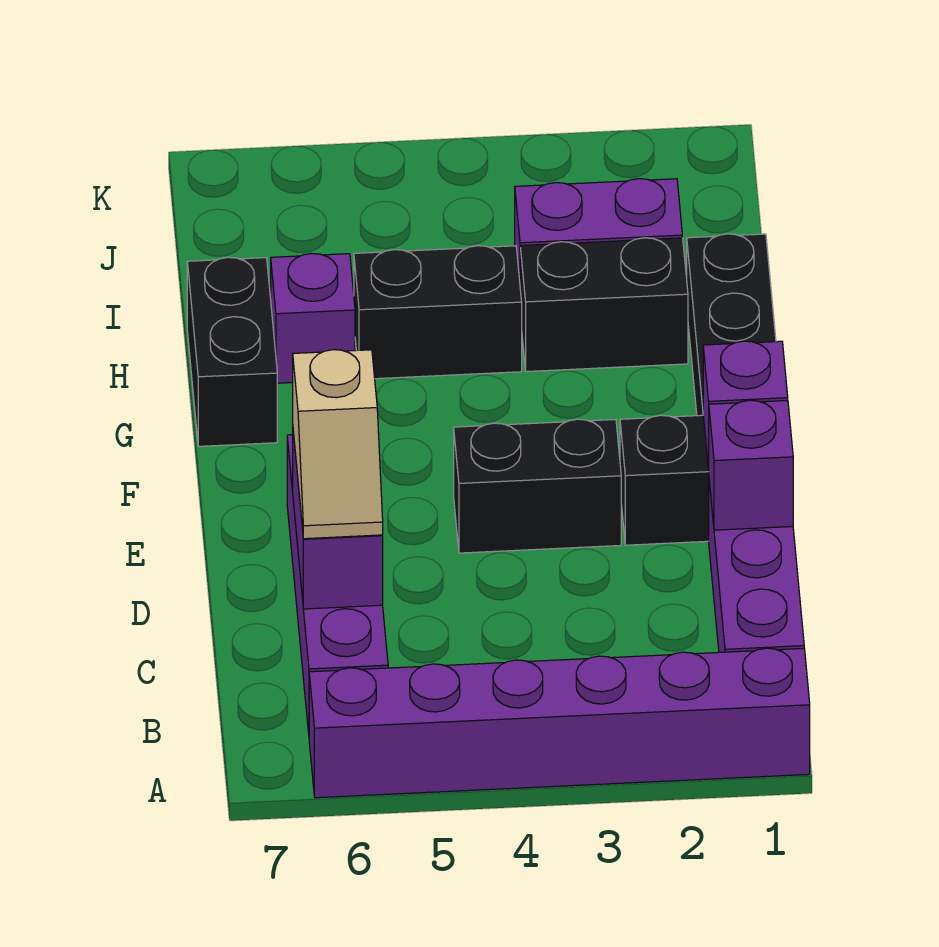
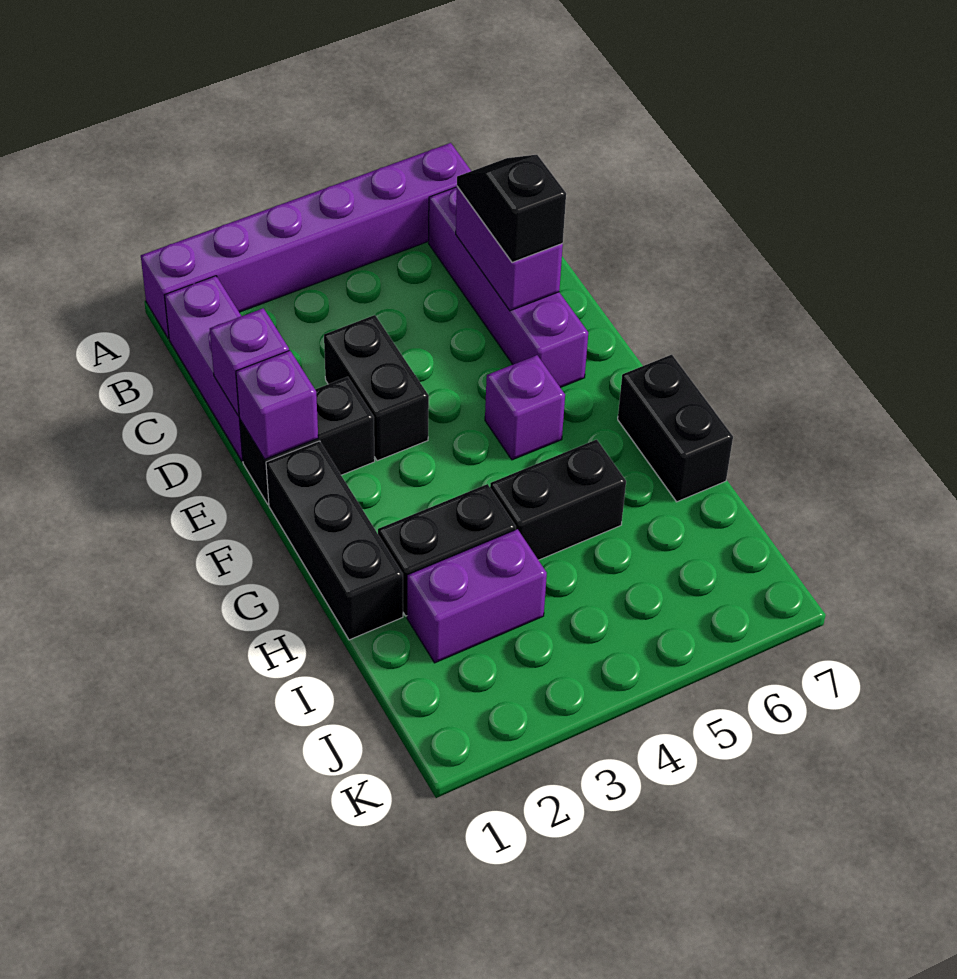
tan slope C6:D6 level 3 top D -> black slope C6:D6 level 3 top D
black brick E3:E4 level 1 -> black brick D3:E3 level 1
purple brick H6 level 1 -> purple brick F5 level 1

